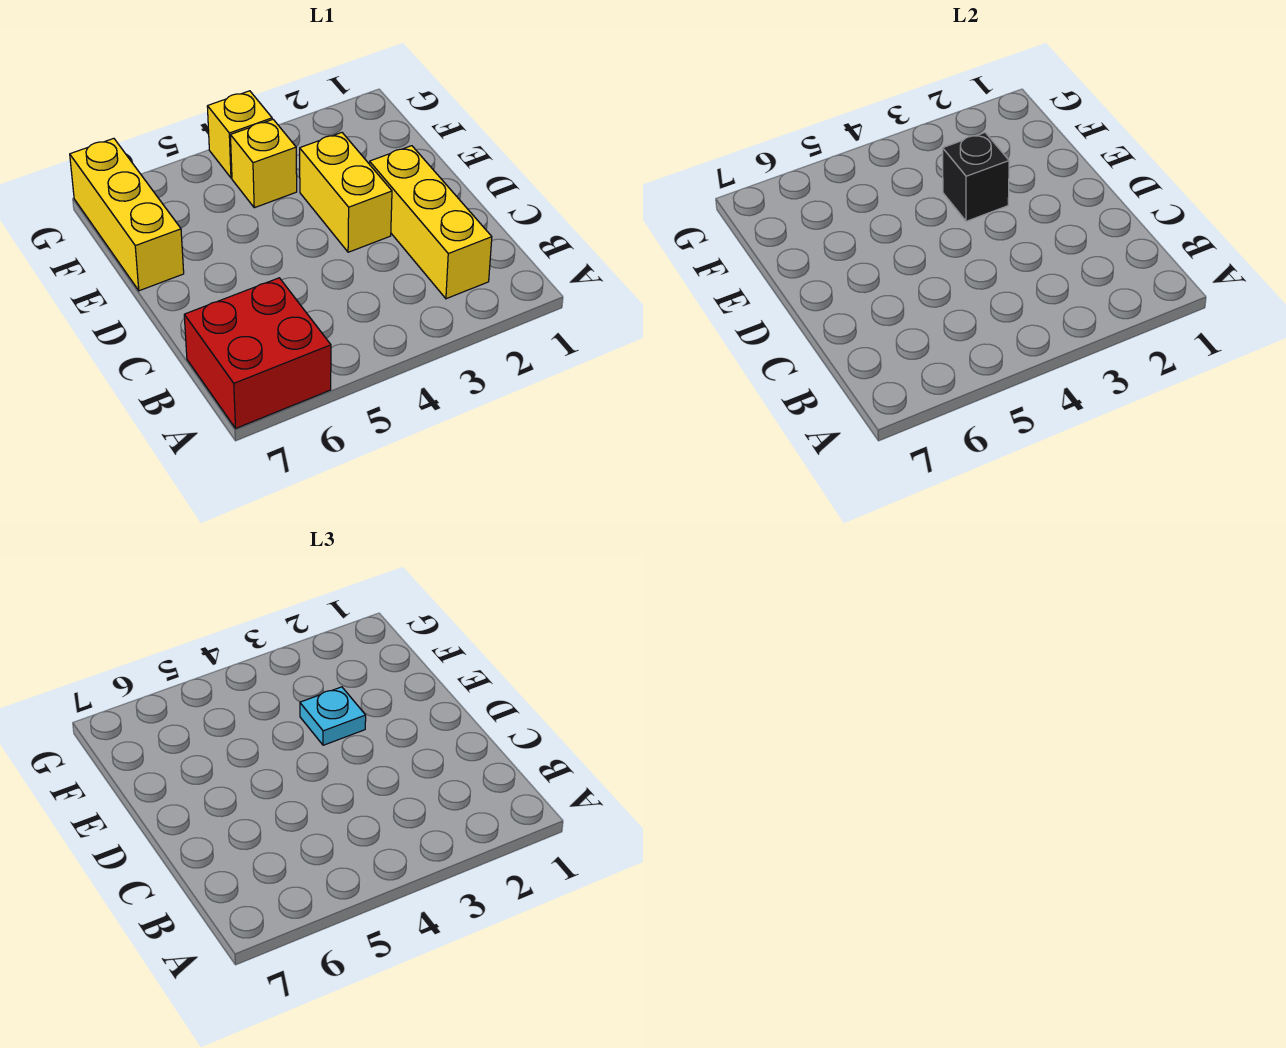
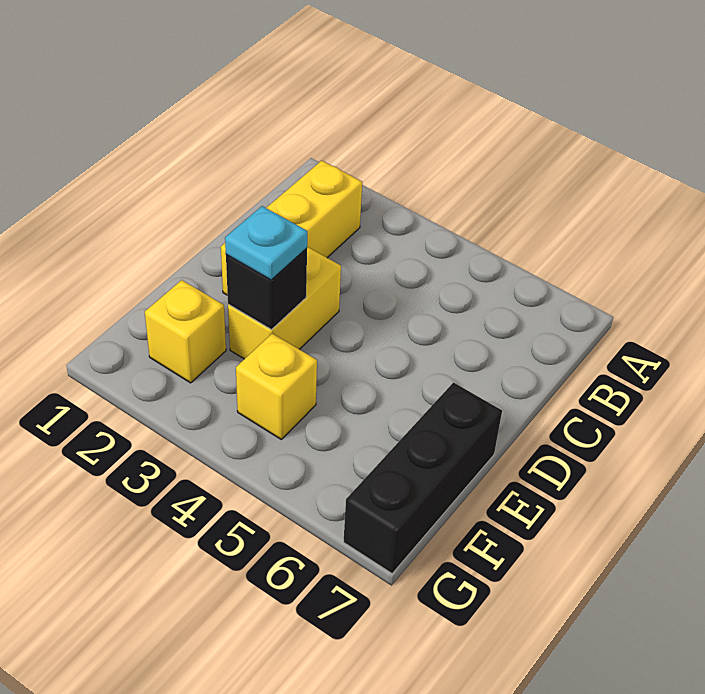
red brick A6:B7 level 1 -> none
yellow brick E7:G7 level 1 -> black brick E7:G7 level 1
yellow brick G4 level 1 -> yellow brick F2 level 1

